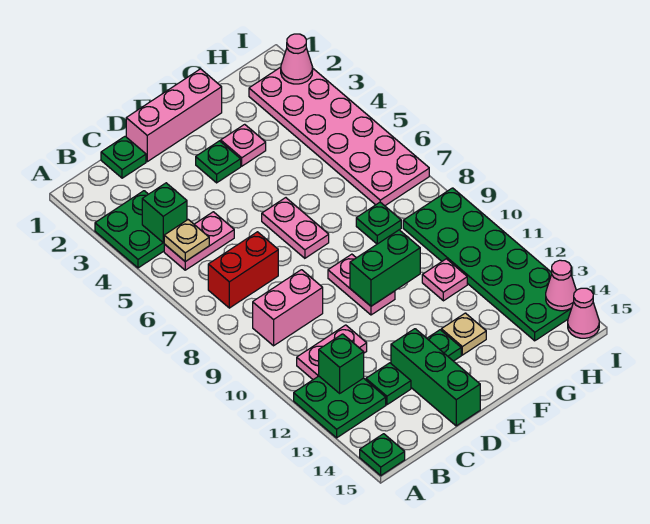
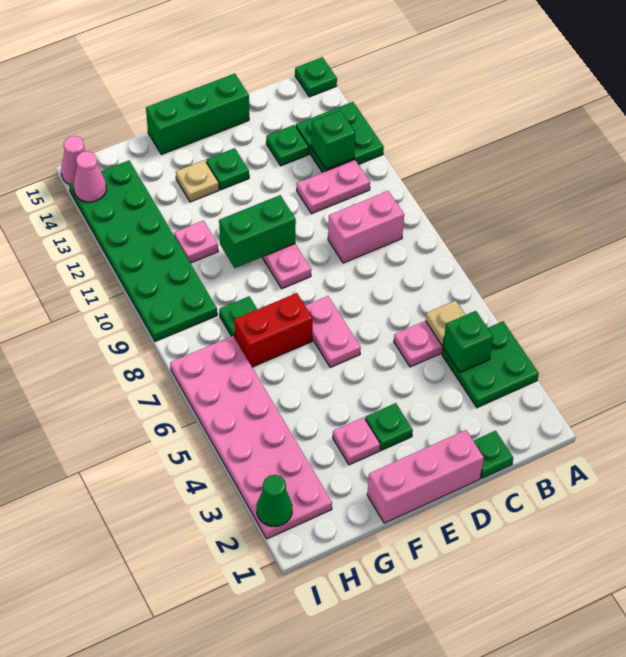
red brick B7:C7 level 1 -> red brick F7:G7 level 1
green brick D13:D15 level 1 -> green brick D15:F15 level 1
pink cone I2 level 2 -> green cone I2 level 2

